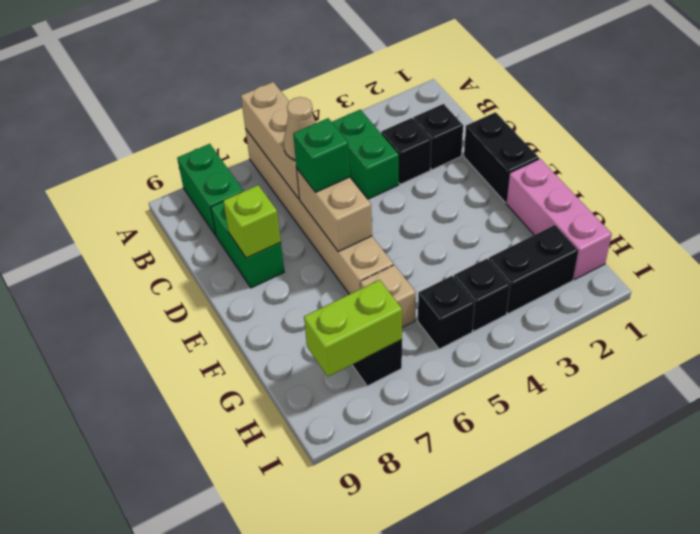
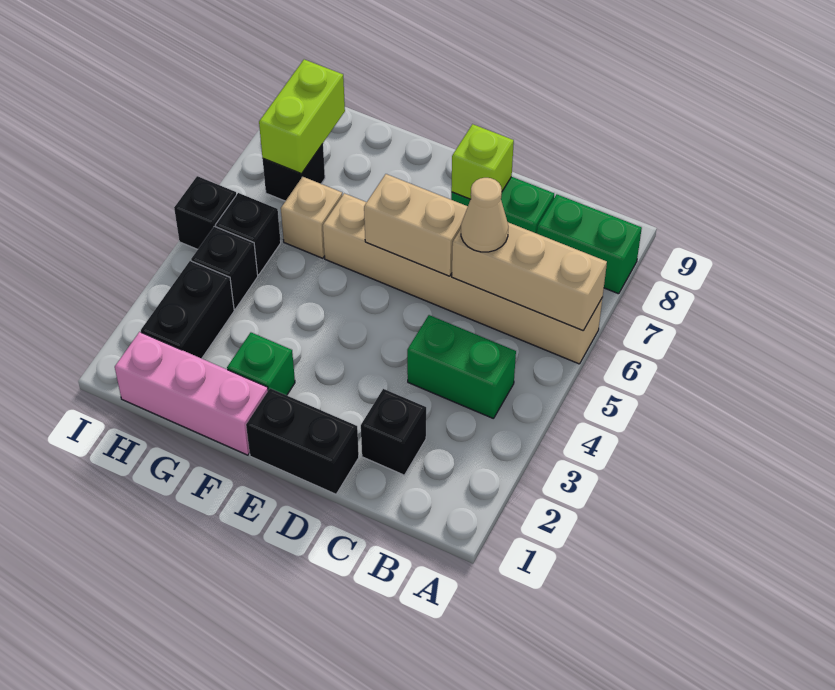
black brick C3 level 1 -> black brick I5 level 1
green brick D6 level 3 -> green brick F2 level 1

